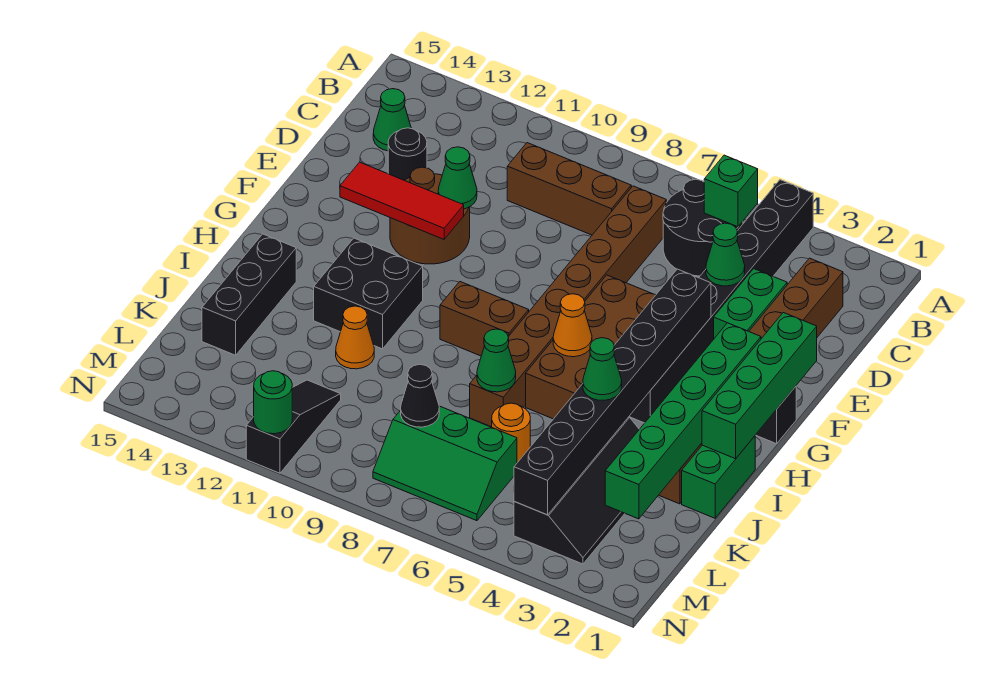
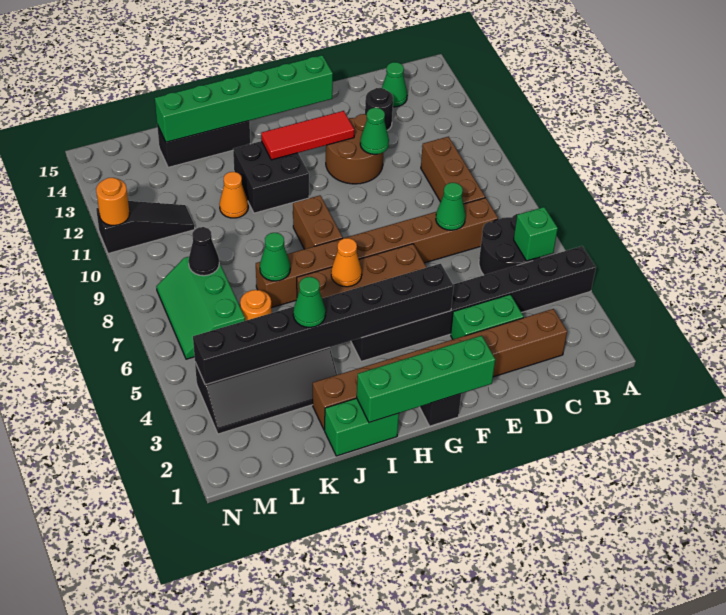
green cone D4 level 2 -> green cone D7 level 2
red tile F11:F13 level 2 -> red tile F12:H12 level 2
green brick G2:L2 level 2 -> green brick F14:K14 level 2
green round brick N11 level 2 -> orange round brick N11 level 2

